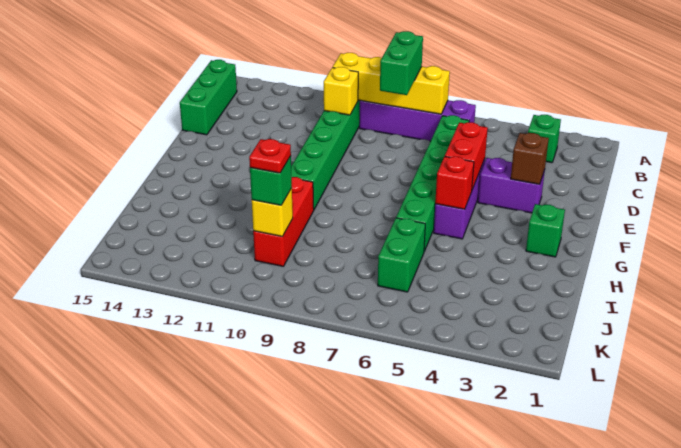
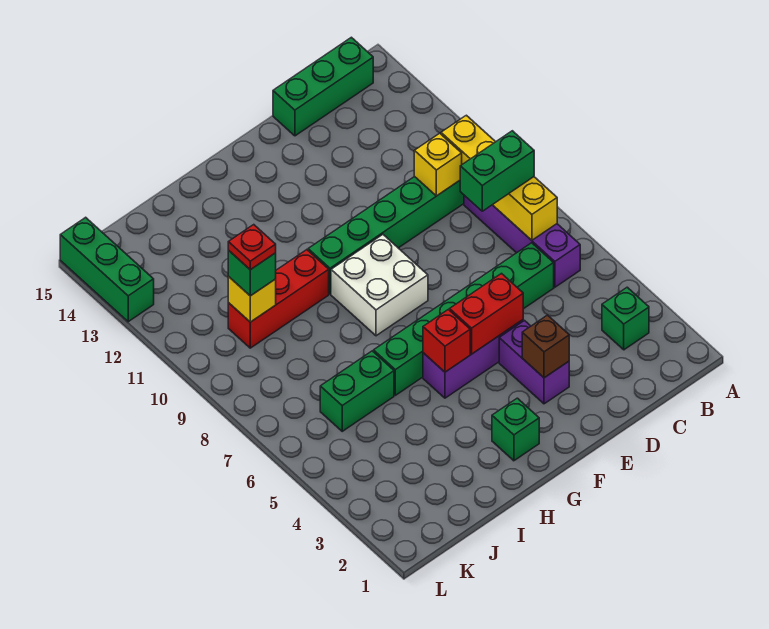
none -> white brick F8:G9 level 1
none -> green brick L13:L15 level 1

